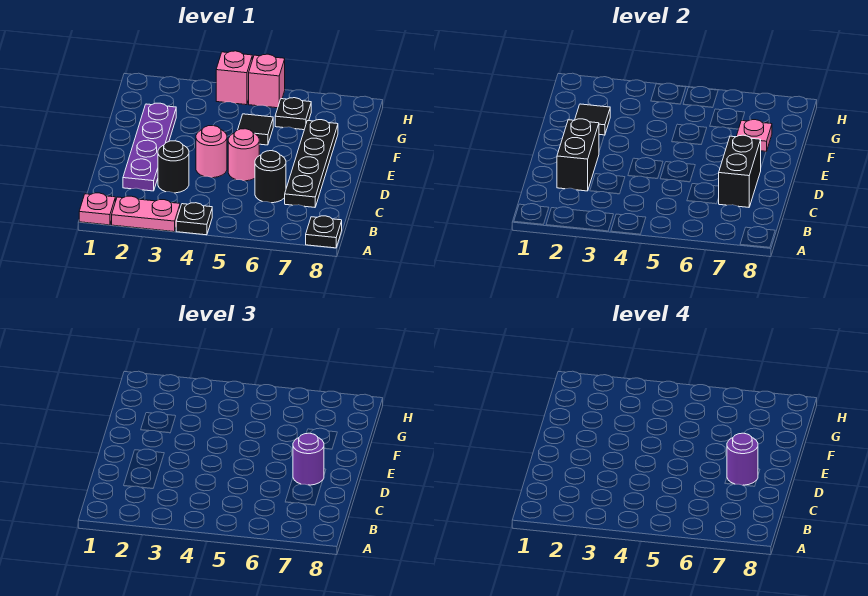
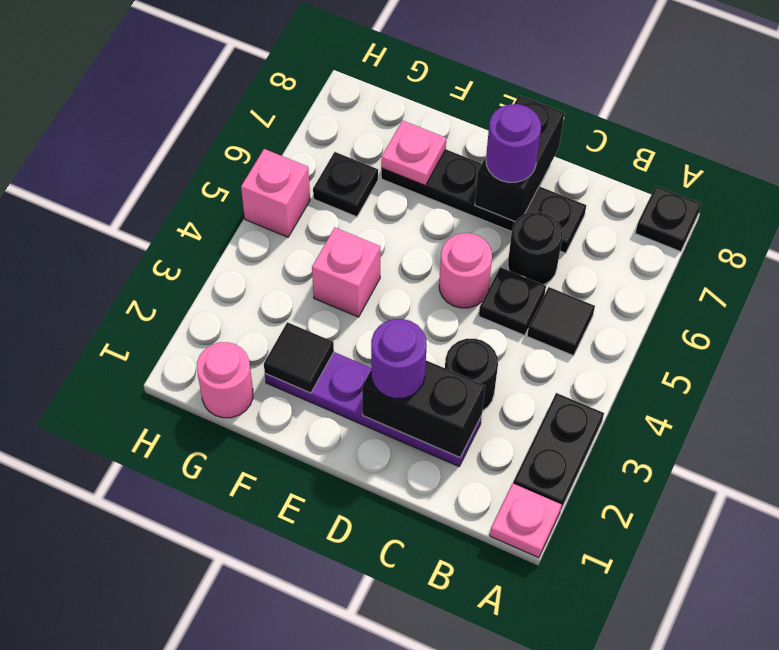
pink plate A2:A3 level 1 -> black plate A2:A3 level 1
black plate A4 level 1 -> black plate C5 level 1
black brick C7:D7 level 2 -> black brick D7:D8 level 2
pink round brick D4 level 1 -> pink round brick G1 level 1
purple round brick D7 level 4 -> purple round brick D2 level 3
black tile F5 level 1 -> black tile B5 level 1
pink brick H4 level 1 -> pink brick F4 level 1

